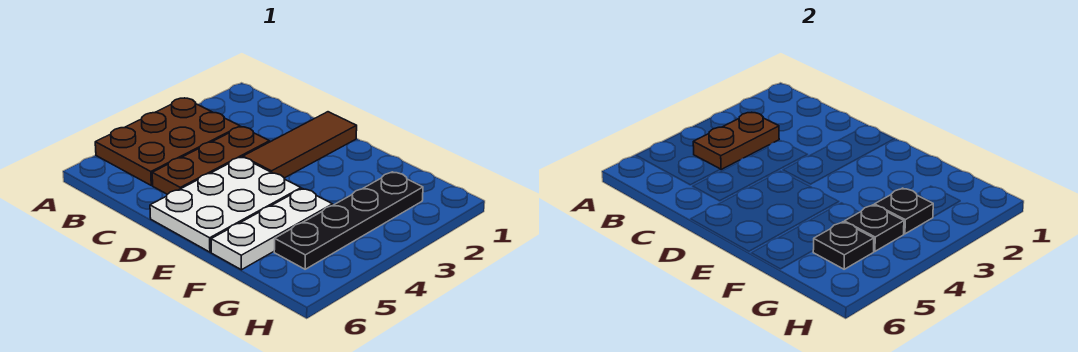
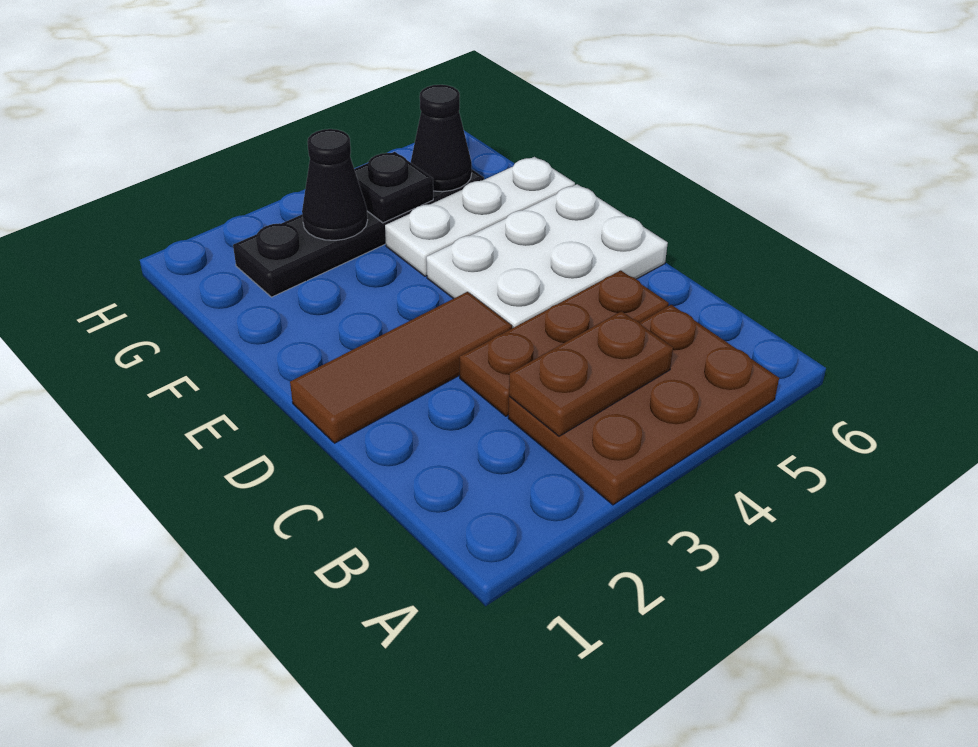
black plate G3 level 2 -> black cone G3 level 2
black plate G5 level 2 -> black cone G5 level 2

